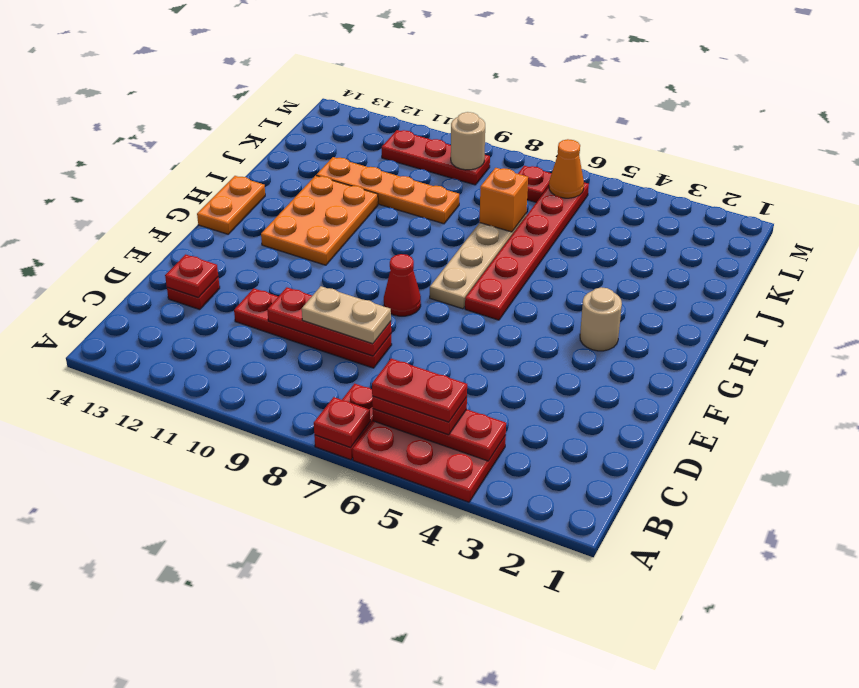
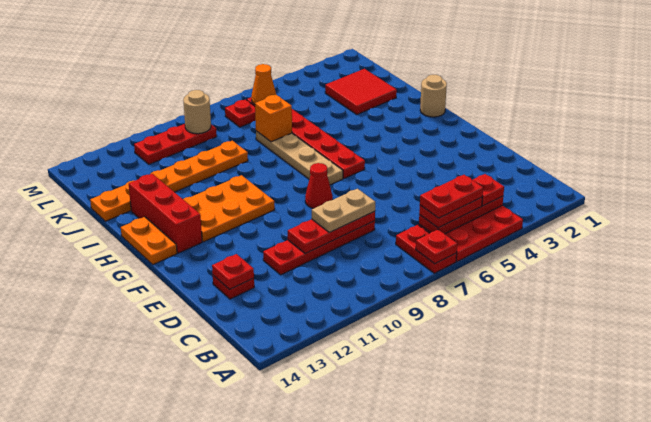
none -> red plate B4 level 3
tan round brick G3 level 1 -> tan round brick H1 level 1
orange plate G11:I12 level 1 -> orange plate G10:H12 level 1
none -> red brick G13:I13 level 1
none -> red tile J2:K3 level 1
orange plate J9:J12 level 1 -> orange plate J9:J14 level 1

